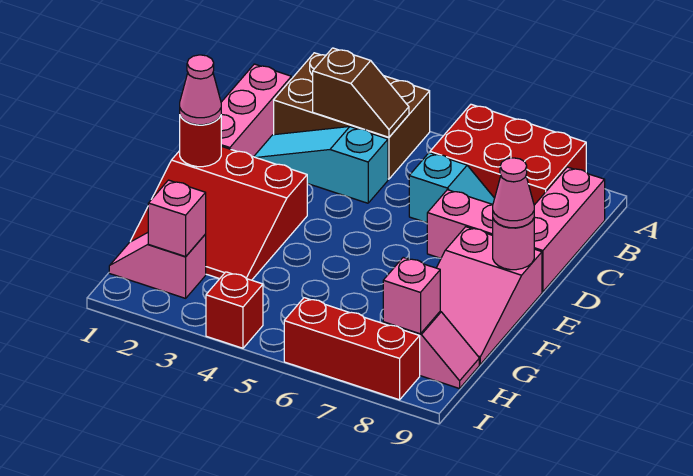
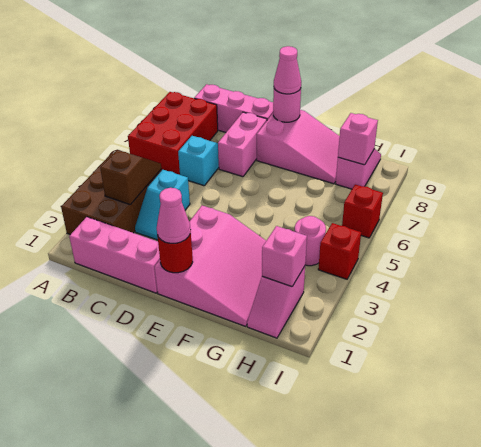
cyan slope C2:C4 level 1 top 4 -> cyan slope C3:C4 level 1 top 4
red slope E1:G3 level 1 top E -> pink slope E1:G3 level 1 top E
none -> pink round brick H4 level 1
red brick I6:I8 level 1 -> red brick I6 level 1

